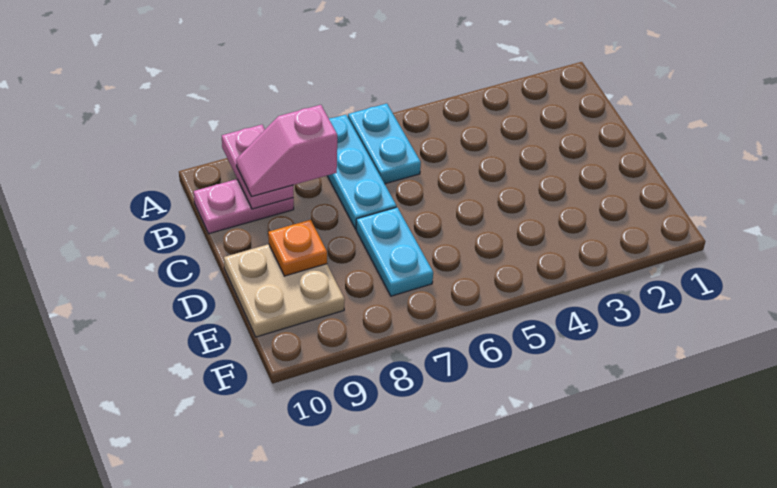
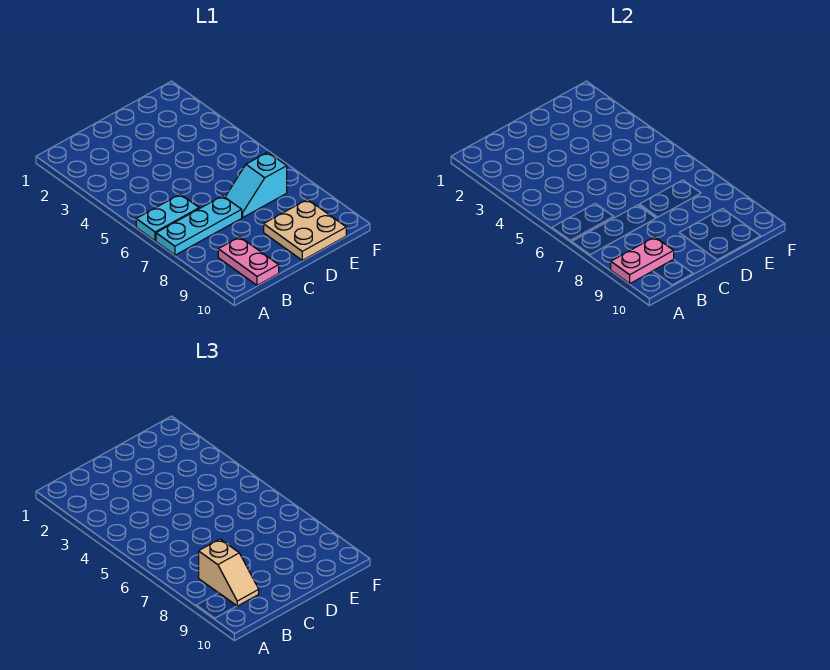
pink slope B8:B9 level 3 top 8 -> tan slope B8:B9 level 3 top 8
cyan plate D7:E7 level 1 -> cyan slope D7:E7 level 1 top E
orange plate D9 level 2 -> none

